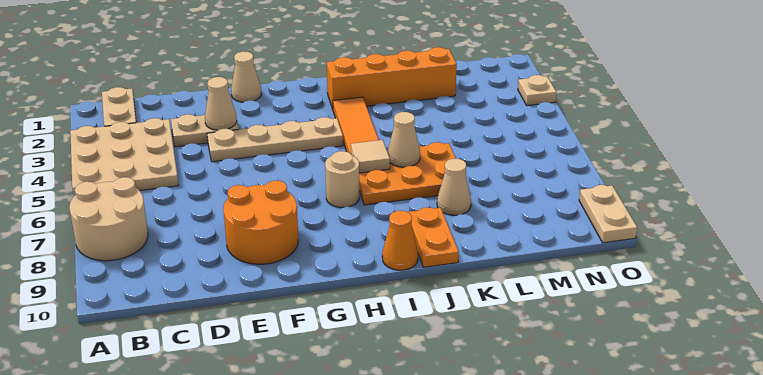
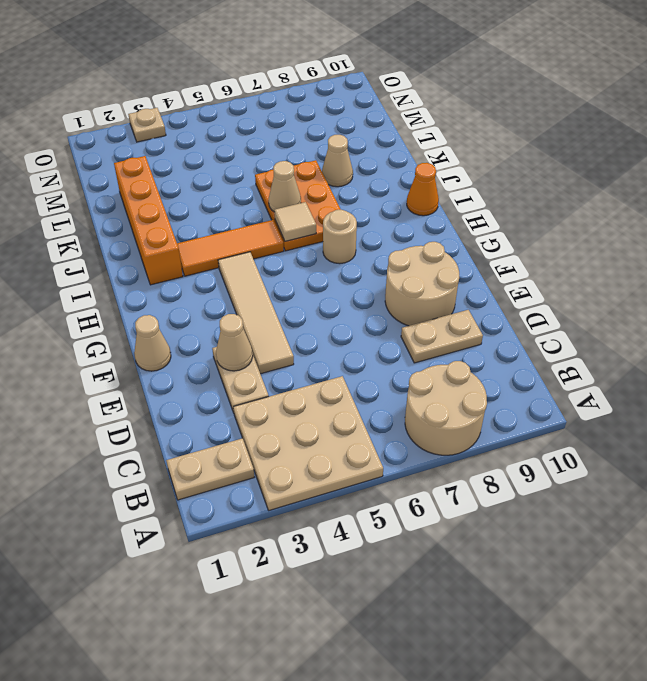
tan plate E4:H4 level 1 -> tan tile E4:H4 level 1
orange round brick E8:F9 level 1 -> tan round brick E8:F9 level 1
orange plate J9:J10 level 1 -> none
tan plate O9:O10 level 1 -> tan plate D8:D9 level 1

